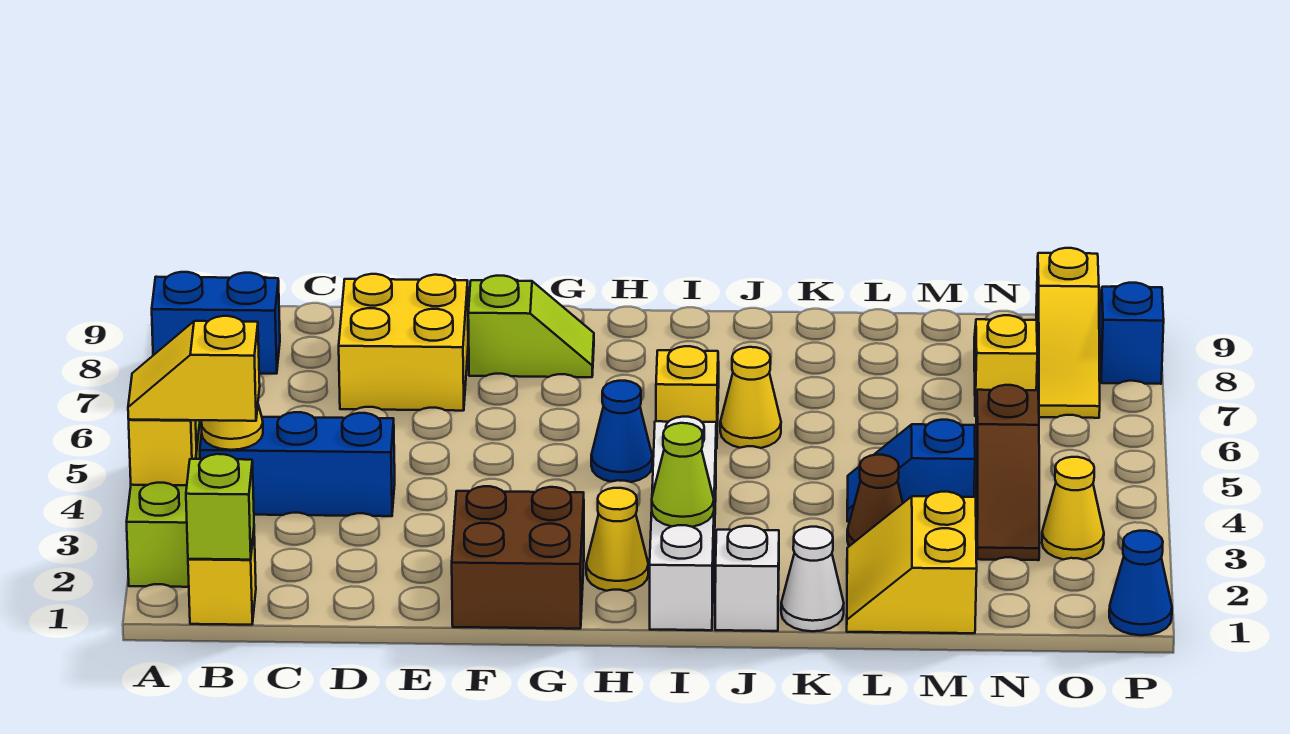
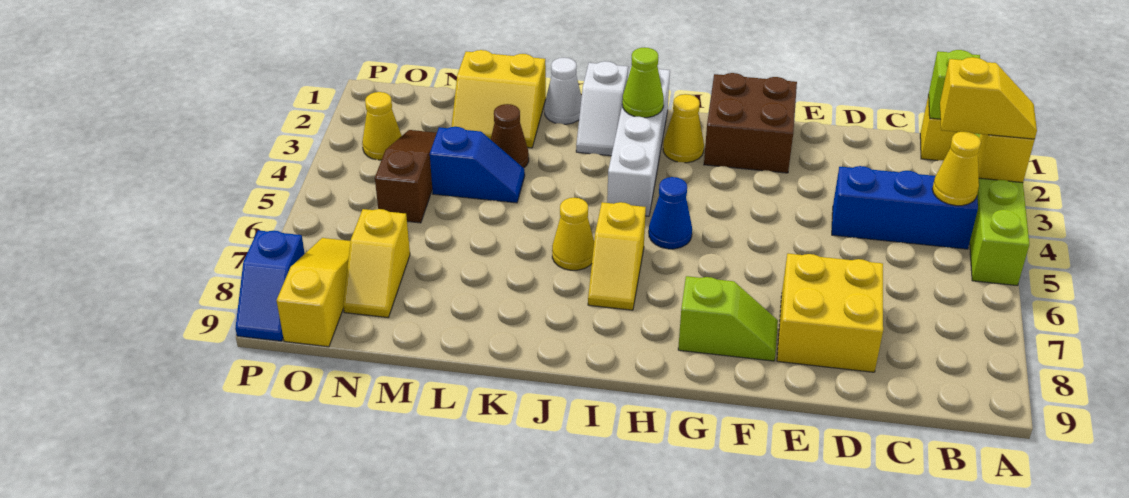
blue brick A8:B8 level 1 -> none
lime slope F8:G8 level 1 top F -> lime slope F8:G8 level 1 top G
yellow slope L1:M2 level 1 top M -> yellow slope L1:M2 level 1 top 1
blue cone P1 level 1 -> none

